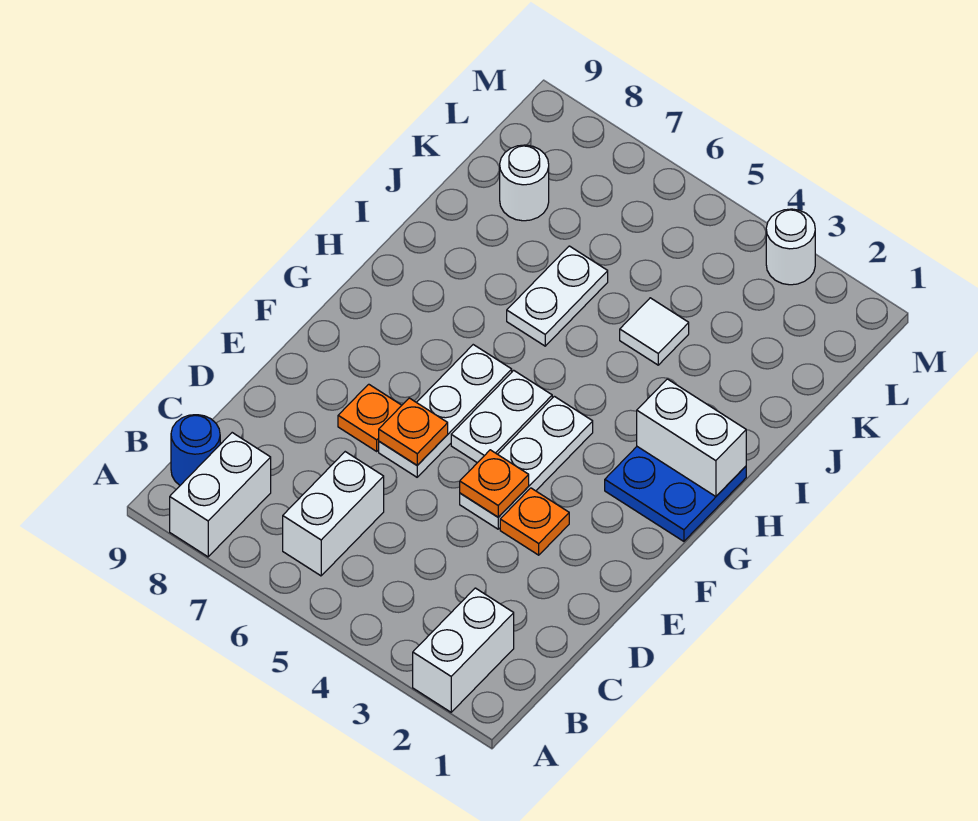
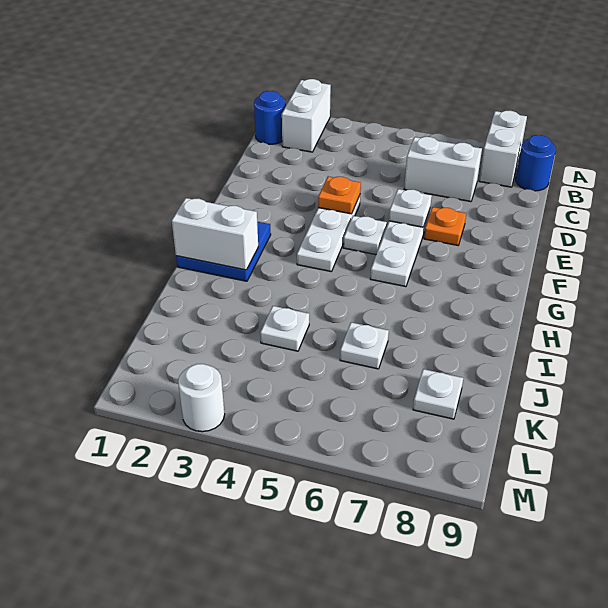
none -> blue round brick B1 level 1
white brick B6:C6 level 1 -> white brick C6:C7 level 1
orange plate E3 level 1 -> none
orange plate E6 level 2 -> white plate E6 level 2
white plate F5:G5 level 1 -> white plate F5 level 1
white plate I6:J6 level 1 -> white plate J6 level 1
white tile J4 level 1 -> white plate J4 level 1
white round brick K8 level 1 -> white plate K8 level 1

